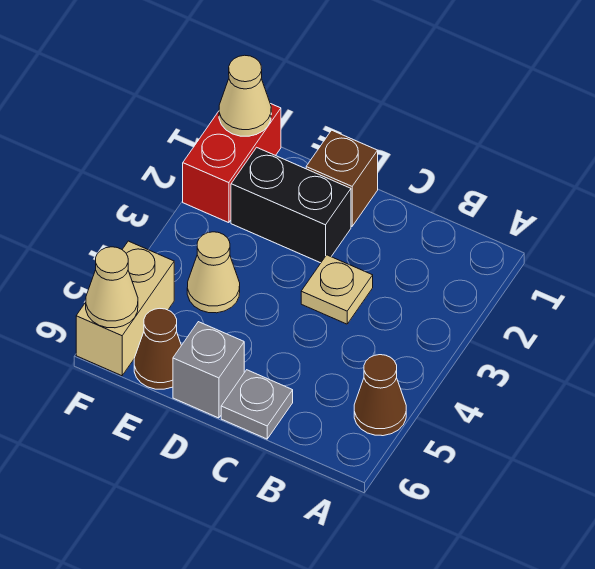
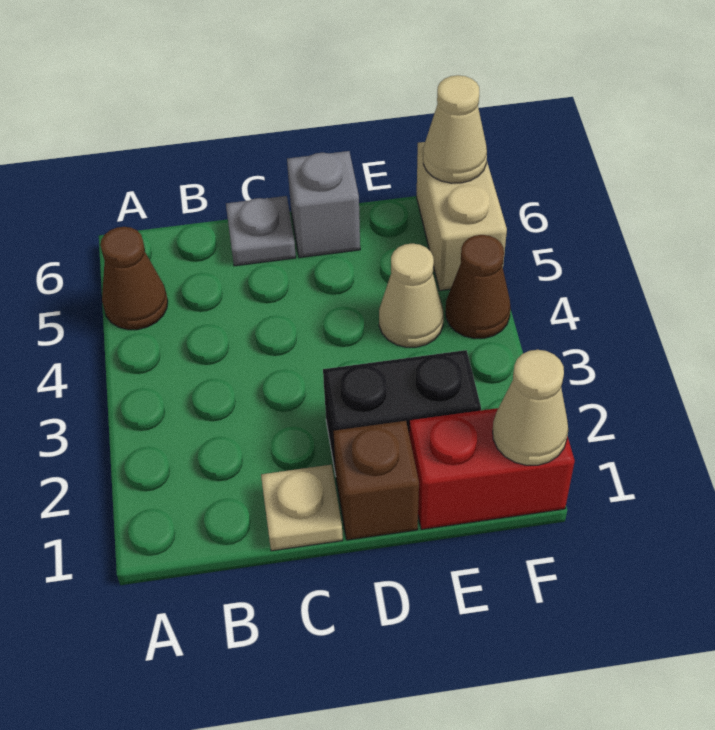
tan plate C3 level 1 -> tan plate C1 level 1
brown cone E6 level 1 -> brown cone F4 level 1
red brick F1:F2 level 1 -> red brick E1:F1 level 1

